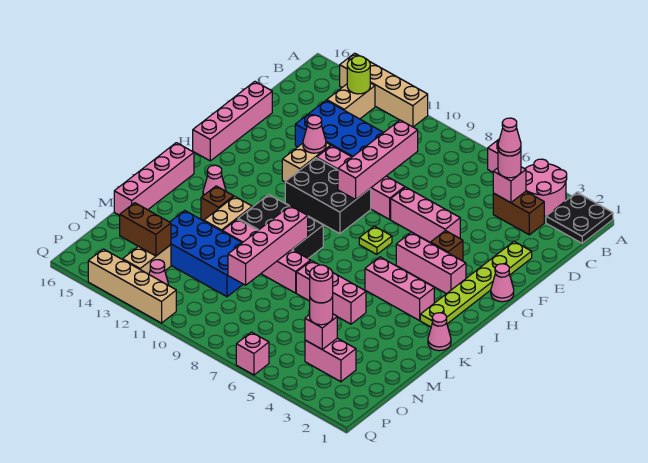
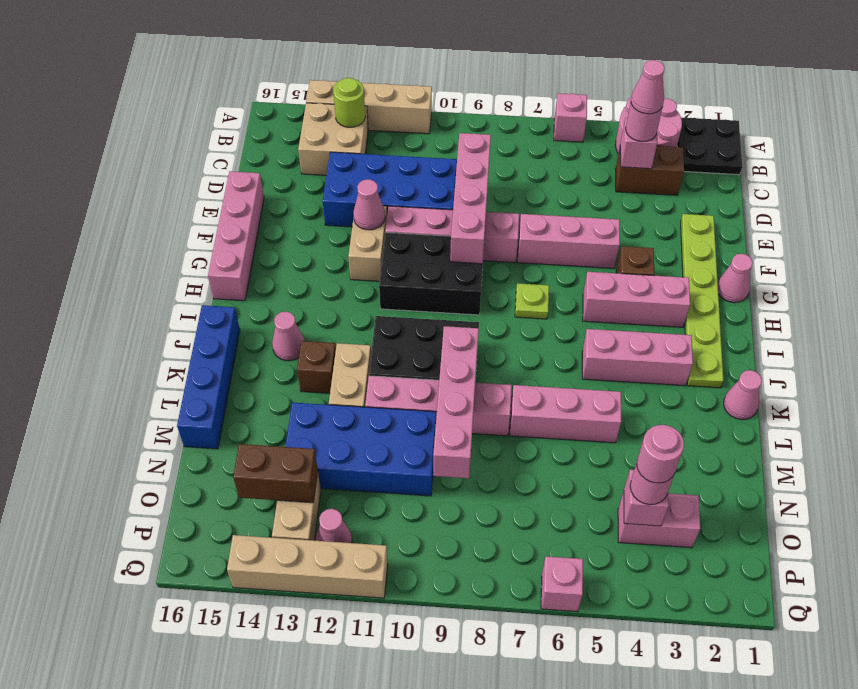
tan brick B13:C13 level 1 -> tan brick B13:C14 level 1
pink brick J16:M16 level 1 -> blue brick J16:M16 level 1

